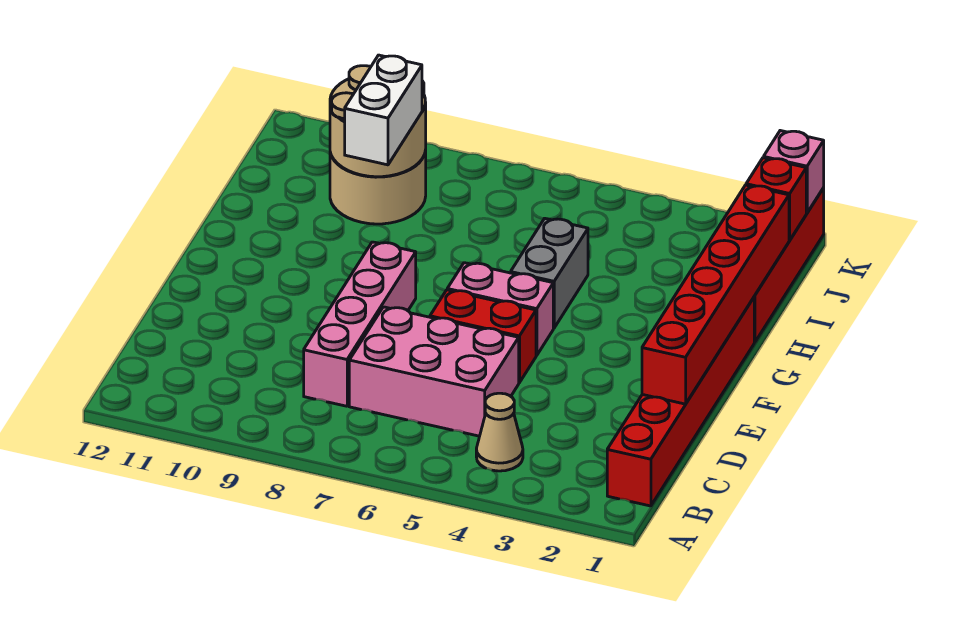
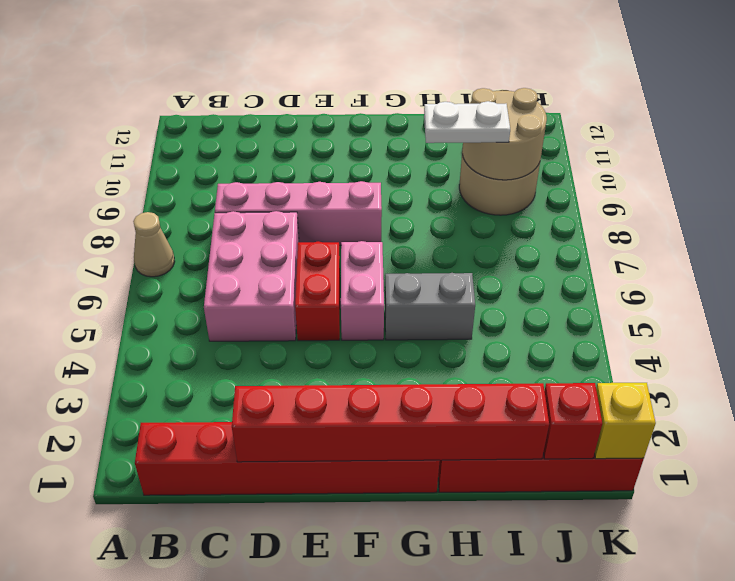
tan cone B4 level 1 -> tan cone A7 level 1
white brick H9:I9 level 3 -> white plate H9:I9 level 3
pink brick K1 level 2 -> yellow brick K1 level 2

